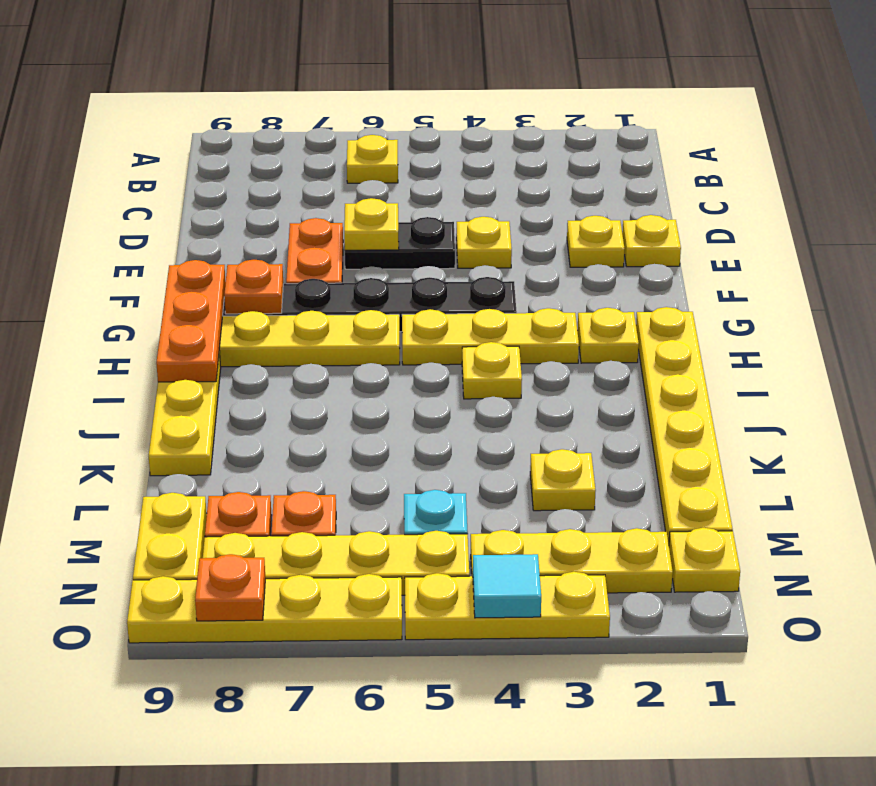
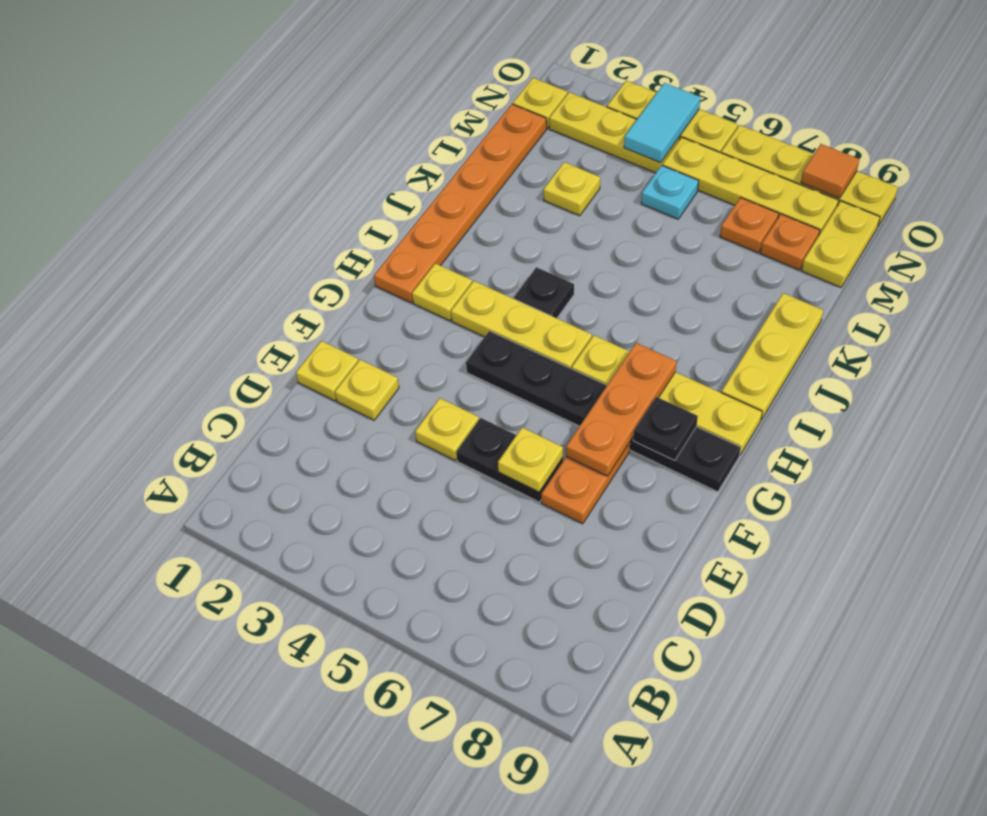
yellow plate B6 level 1 -> none
orange plate G8 level 2 -> black plate G8 level 2
orange plate G9:I9 level 2 -> orange plate F7:H7 level 2
yellow plate H1:M1 level 1 -> orange plate H1:M1 level 1
yellow plate I4 level 1 -> black plate I4 level 1
cyan tile O4 level 2 -> cyan tile N4:O4 level 2
orange plate O8 level 2 -> orange tile O8 level 2

